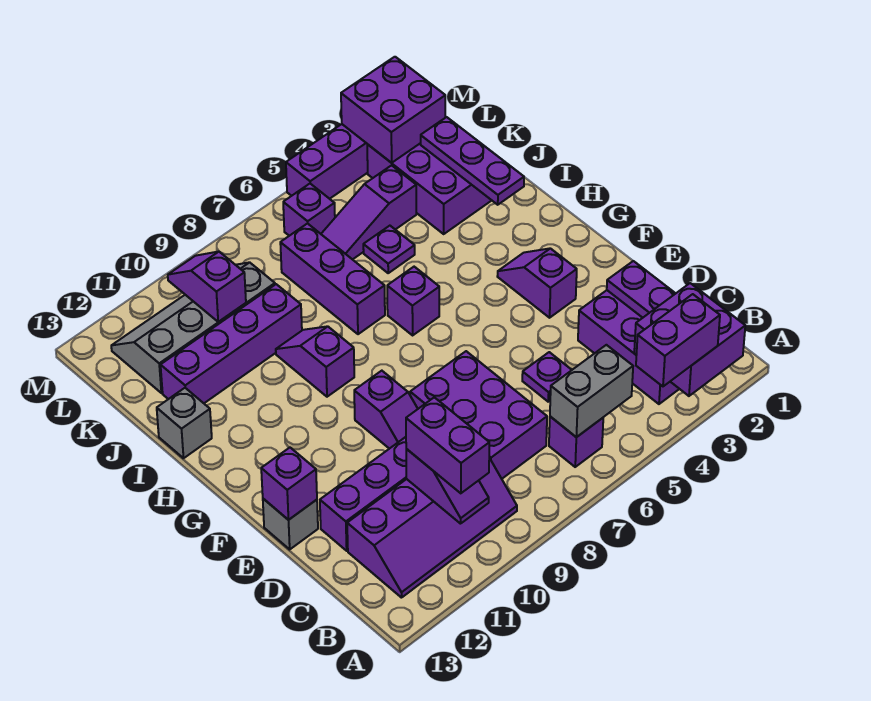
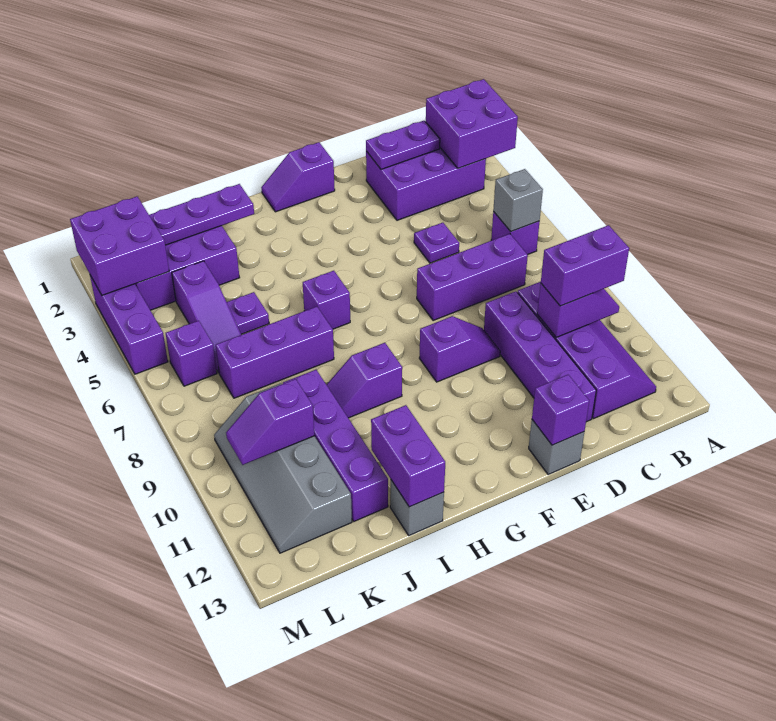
purple brick A3:A4 level 3 -> purple brick I12:I13 level 2
grey brick B5:B6 level 2 -> grey brick B6 level 2
purple brick C7:E8 level 1 -> purple brick C7:E7 level 1
purple slope F3:G3 level 1 top F -> purple slope F1:G1 level 1 top F

